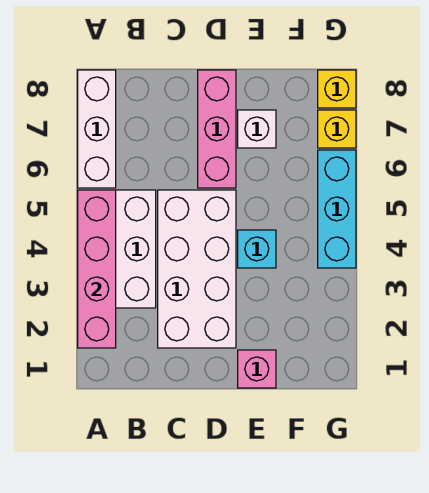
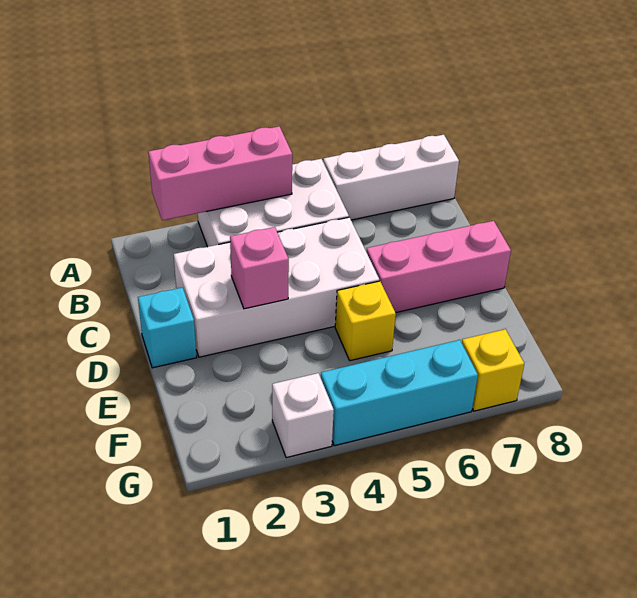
pink brick A2:A5 level 2 -> pink brick A2:A4 level 2
pink brick E1 level 1 -> pink brick D3 level 2
cyan brick E4 level 1 -> cyan brick D1 level 1
white brick E7 level 1 -> white brick G3 level 1
yellow brick G8 level 1 -> yellow brick E5 level 1

